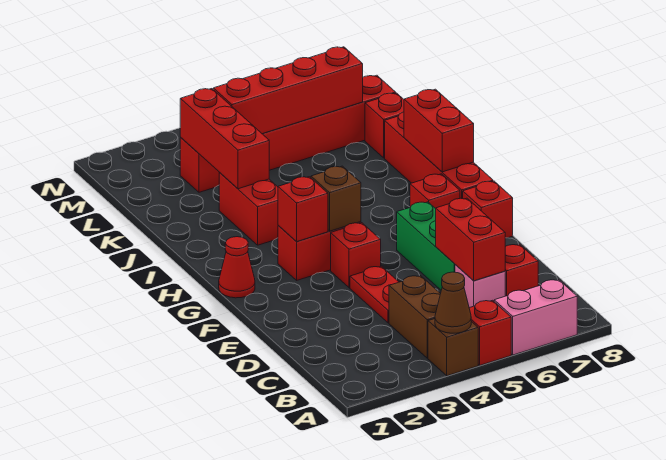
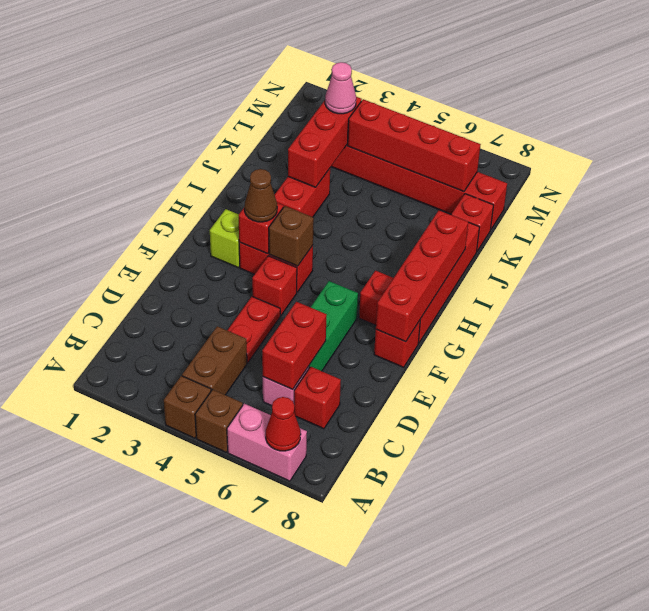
brown cone A4 level 2 -> brown cone G3 level 3
red brick A5 level 1 -> brown brick A5 level 1
red cone G1 level 1 -> red cone A7 level 2
none -> lime brick G2 level 1
red brick H8:I8 level 2 -> red brick F8:I8 level 2
none -> pink cone L3 level 3

